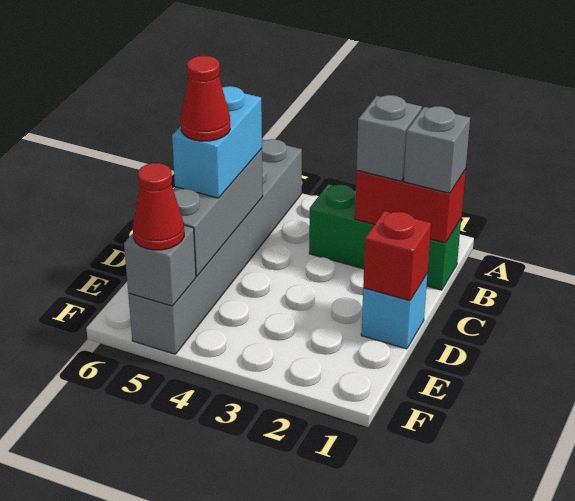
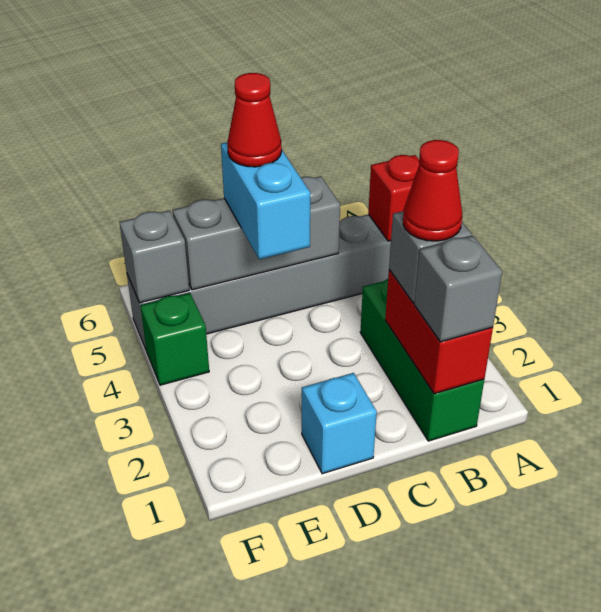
cyan brick C5:D5 level 3 -> cyan brick D4:D5 level 3
red brick D1 level 2 -> red brick A5 level 2
none -> green brick F4 level 1
red cone F5 level 3 -> red cone B2 level 4

